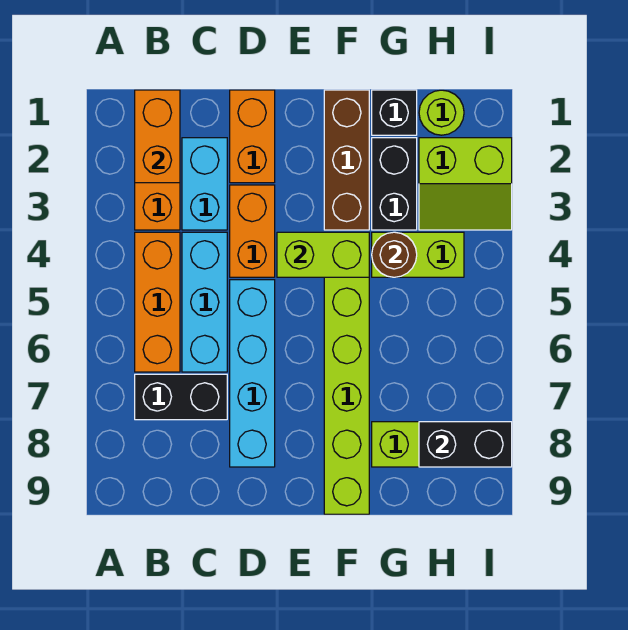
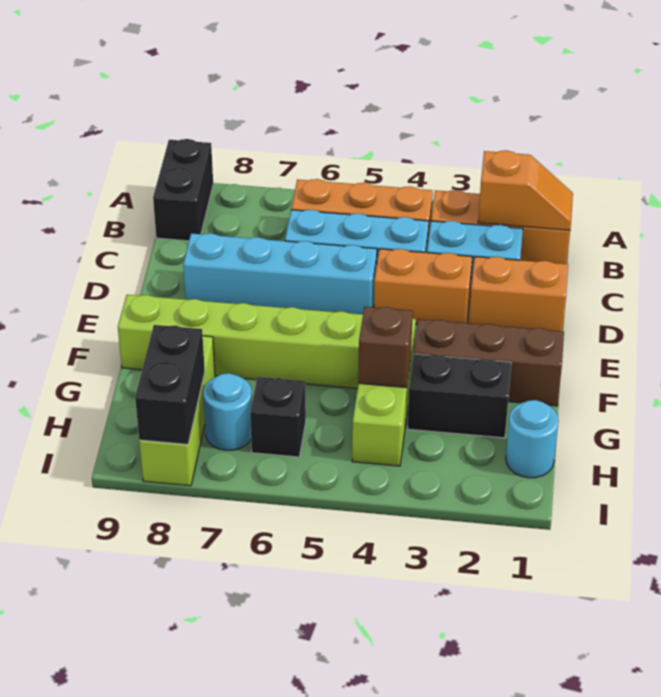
orange brick B1:B2 level 2 -> orange slope B1:B2 level 2 top 2
black brick B7:C7 level 1 -> black brick A9:B9 level 1
lime brick E4:F4 level 2 -> none
black brick G1 level 1 -> black brick H6 level 1
brown round brick G4 level 2 -> brown brick G4 level 2
lime round brick H1 level 1 -> cyan round brick H1 level 1
lime slope H2:I3 level 1 top 2 -> none
none -> cyan round brick H7 level 1

